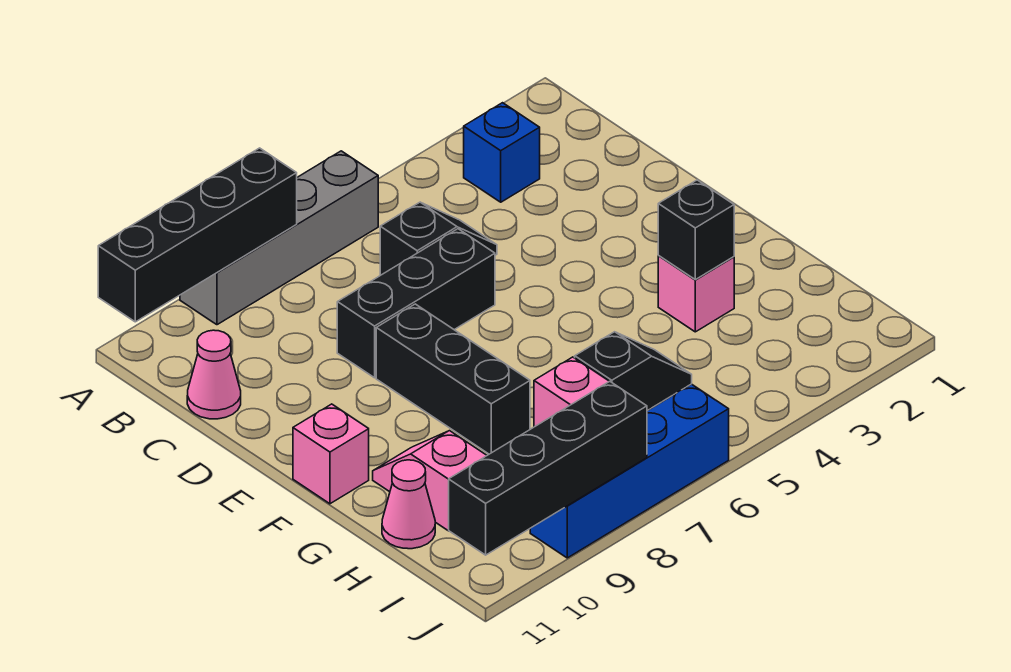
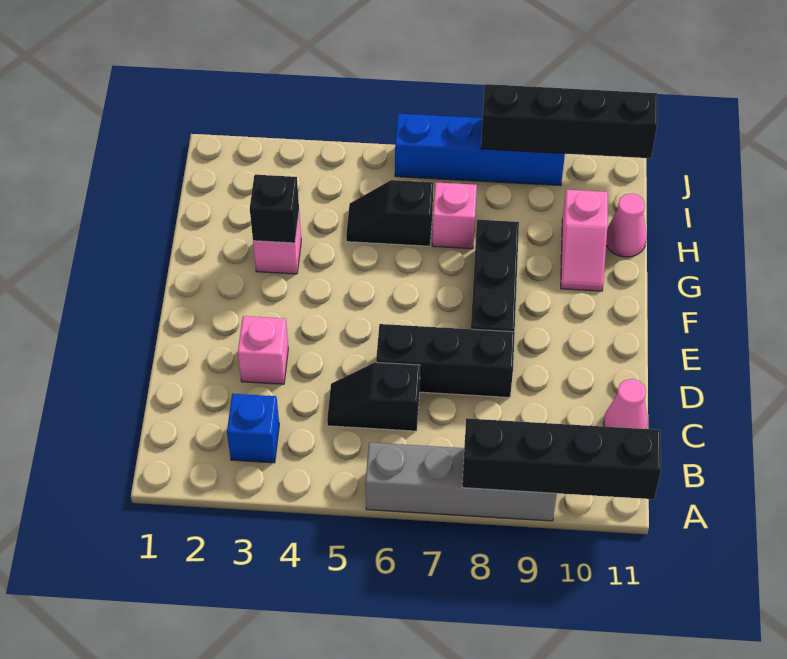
pink brick F11 level 1 -> pink brick D3 level 1

